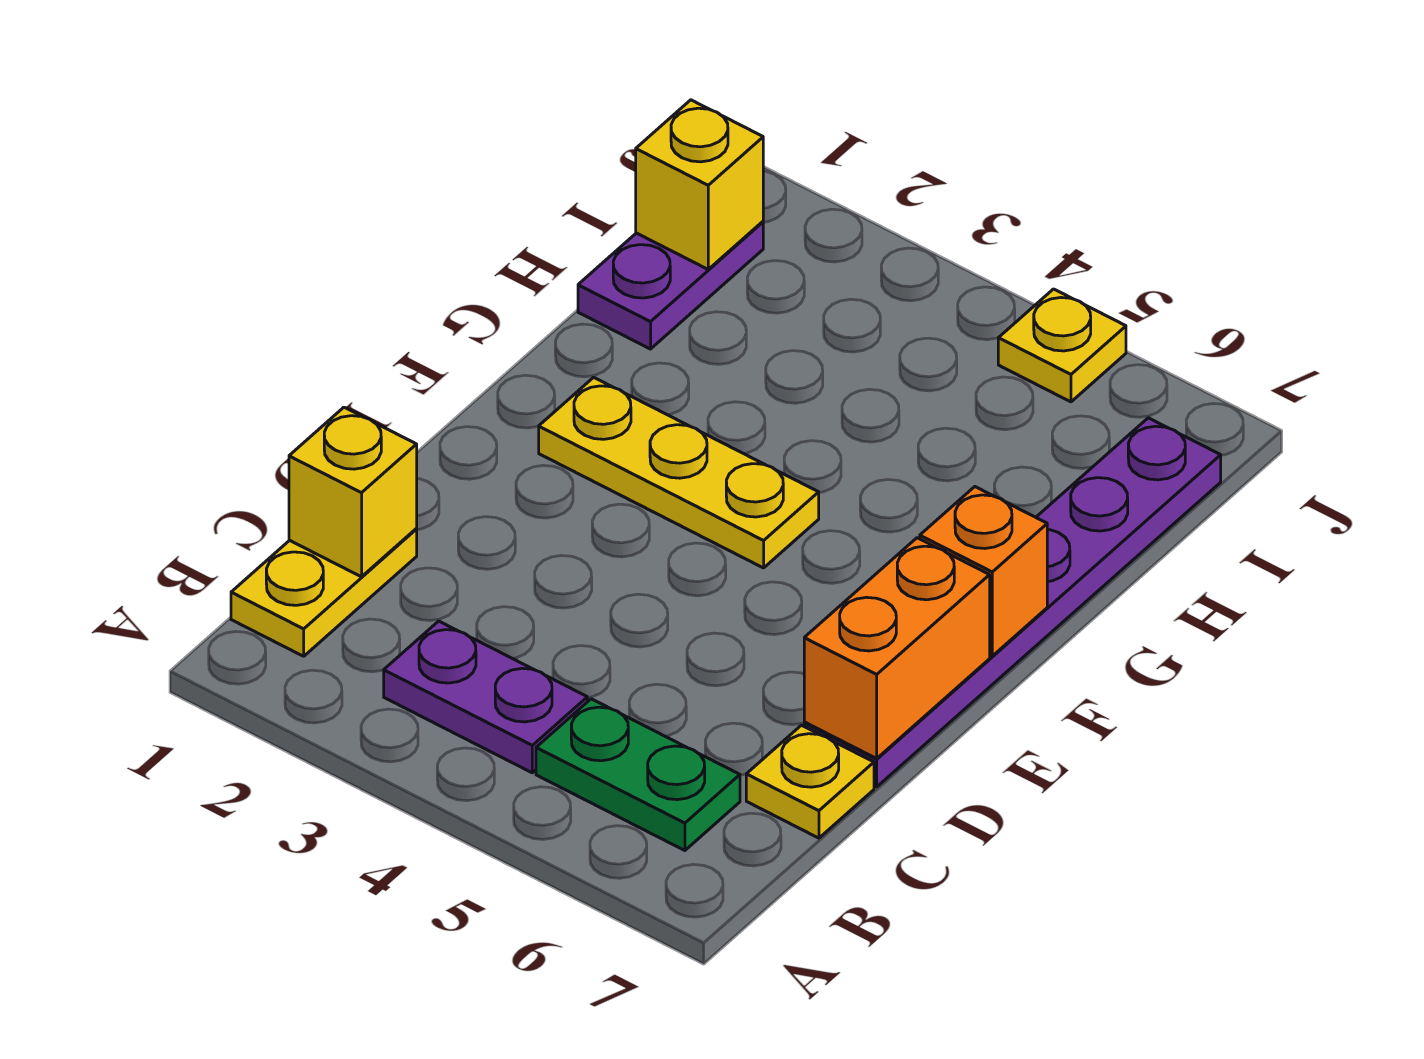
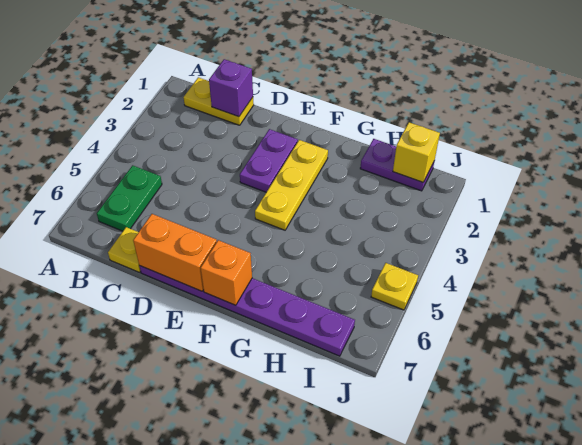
purple plate B3:B4 level 1 -> purple plate E2:E3 level 1
yellow brick C1 level 2 -> purple brick C1 level 2

